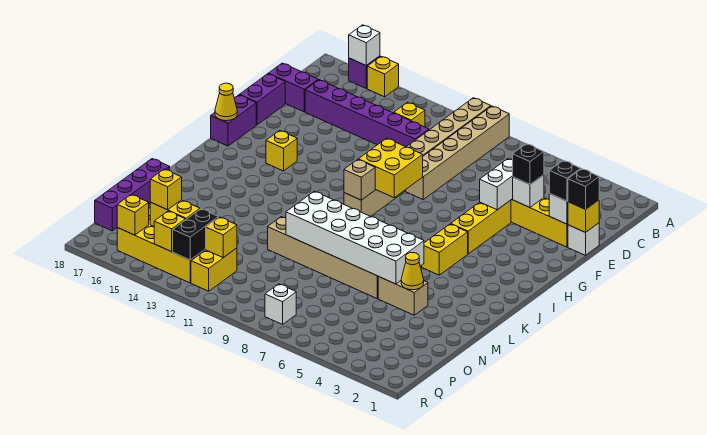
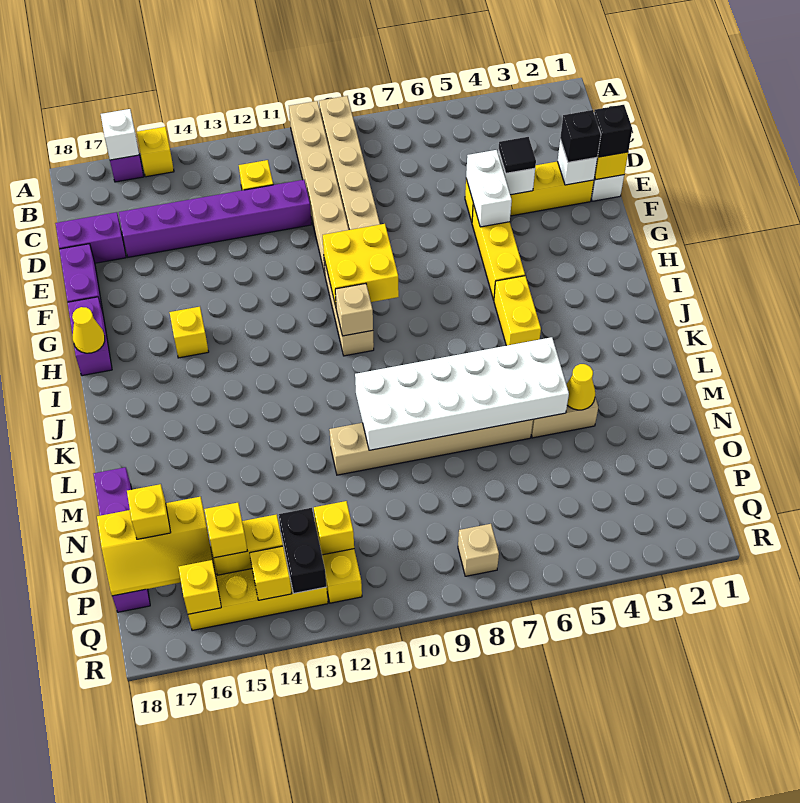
black brick E4 level 3 -> black tile E4 level 3
none -> yellow slope O16:P18 level 2 top O
none -> yellow brick O17 level 3
white brick Q8 level 1 -> tan brick Q8 level 1

